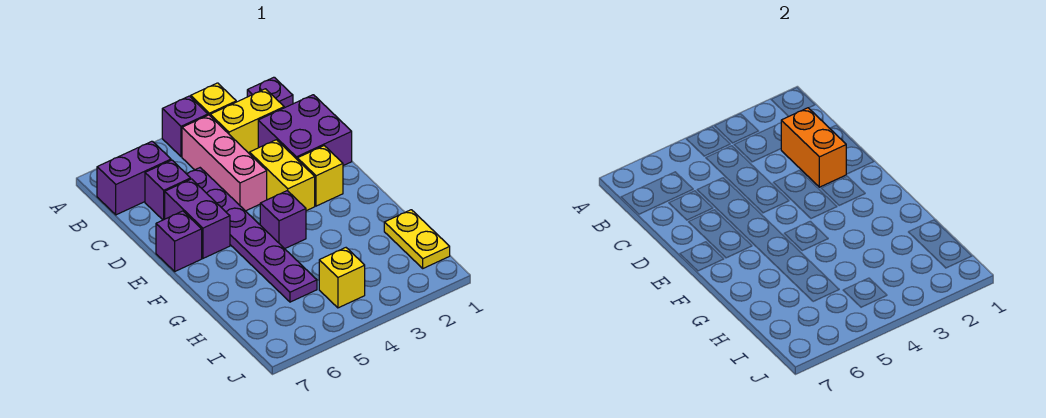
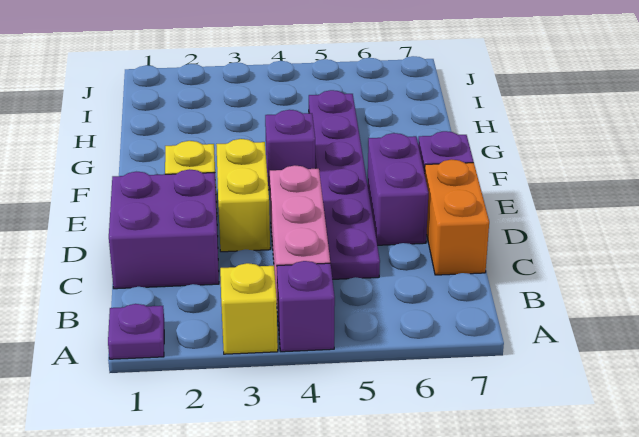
yellow brick B2:B3 level 1 -> none
purple brick B6:B7 level 1 -> none
orange brick C2:D2 level 2 -> orange brick C7:D7 level 1
purple brick C6 level 1 -> none
yellow plate H1:I1 level 1 -> none
yellow brick I4 level 1 -> none

